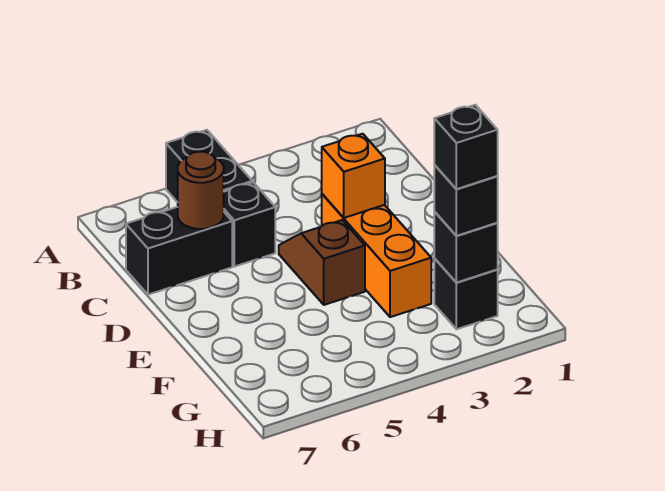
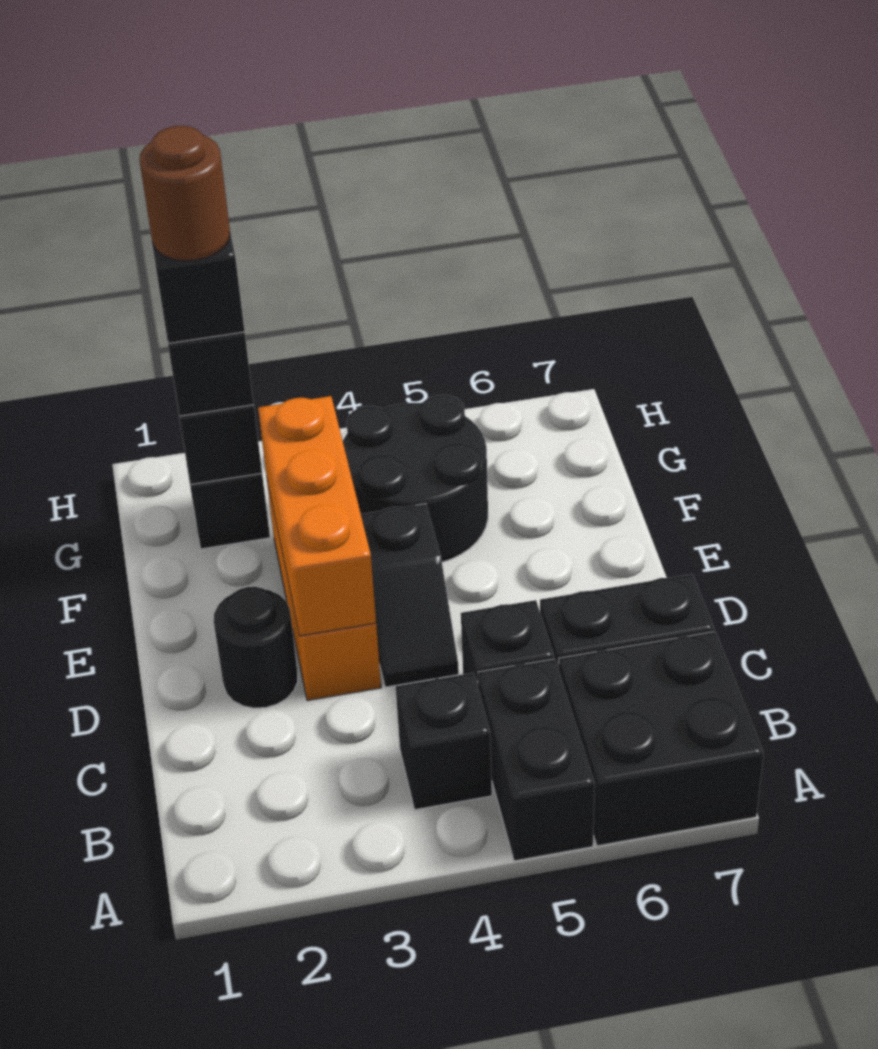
none -> black brick A6:B7 level 1
none -> black brick B4 level 1
brown round brick C6 level 2 -> brown round brick G2 level 5
none -> black round brick D2 level 1
orange brick D3 level 2 -> orange brick D3:F3 level 2
brown slope D4:E4 level 1 top E -> black slope D4:E4 level 1 top E
none -> black round brick F4:G5 level 1

